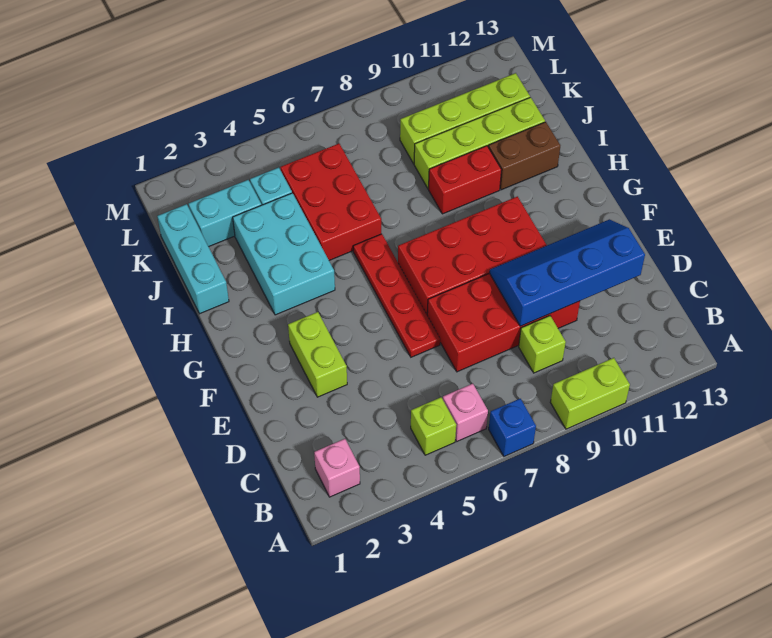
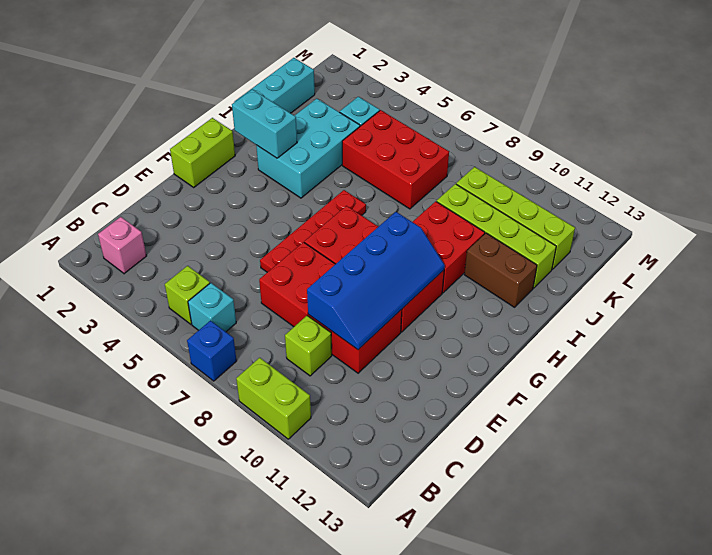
pink brick B6 level 1 -> cyan brick B6 level 1
blue slope D9:E12 level 2 top D -> blue slope D9:G10 level 2 top 9
lime brick E3:F3 level 1 -> lime brick F1:G1 level 1
red brick I5:K6 level 1 -> red brick J5:K7 level 1
red brick I9:I10 level 1 -> red brick H9:I10 level 1
cyan brick K2:K3 level 1 -> cyan brick H2:H3 level 2

